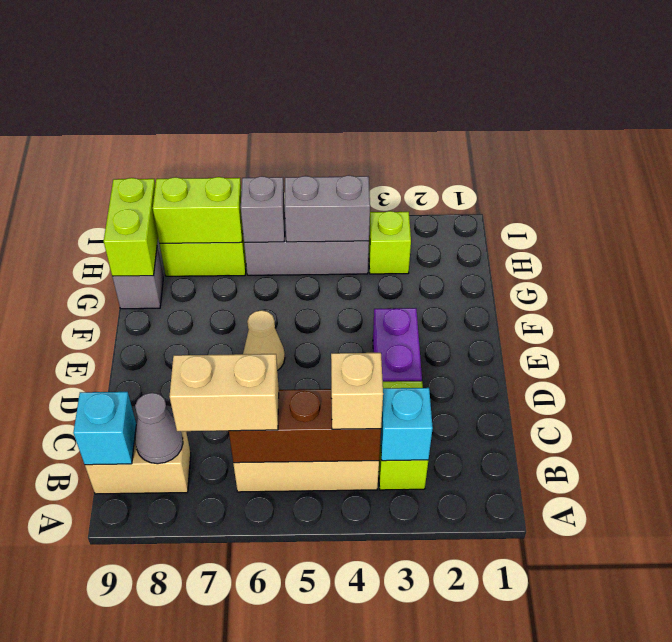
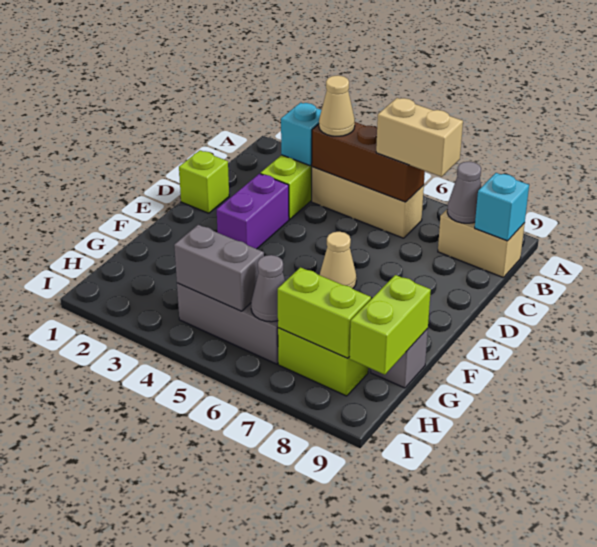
tan brick B4 level 3 -> tan cone B4 level 3
lime brick H3 level 1 -> lime brick D1 level 1
grey brick H6 level 2 -> grey cone H6 level 2

